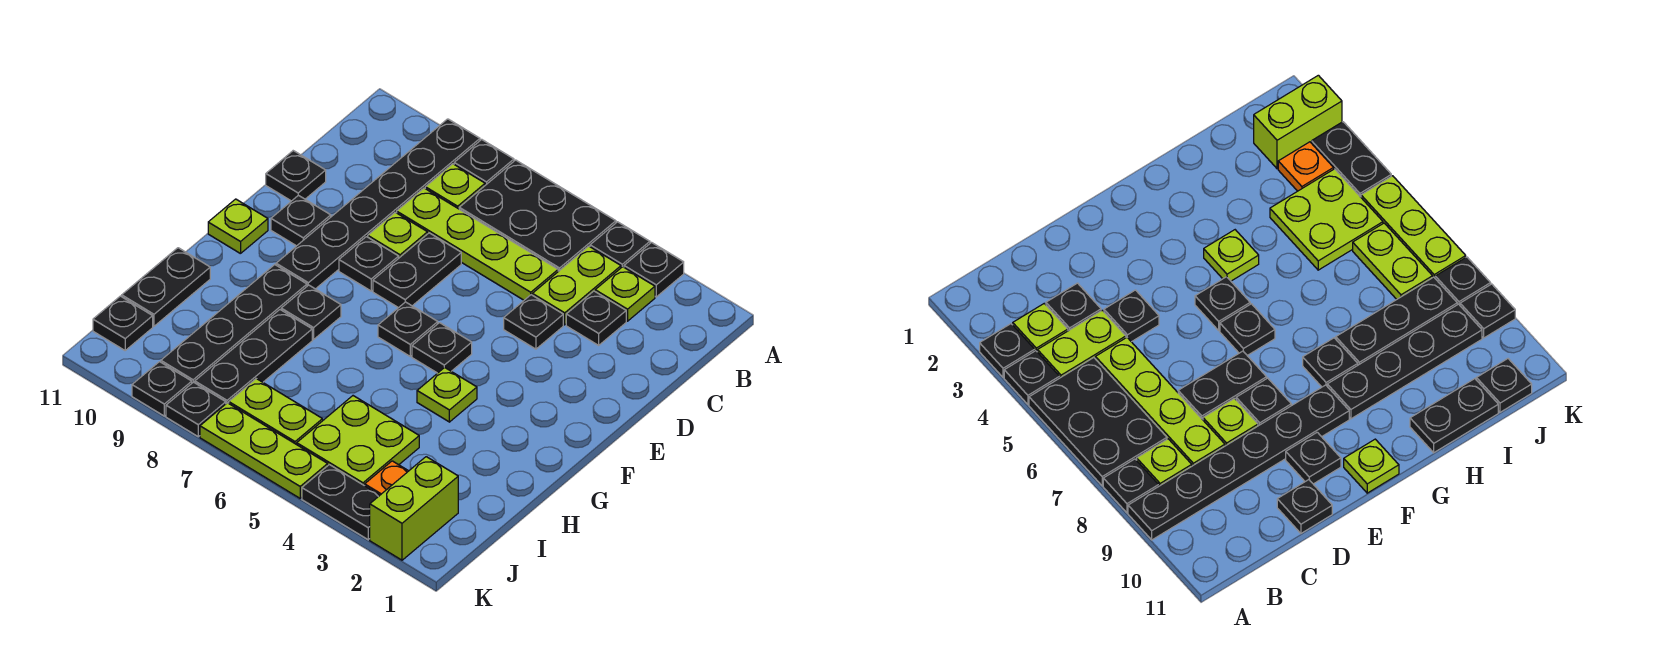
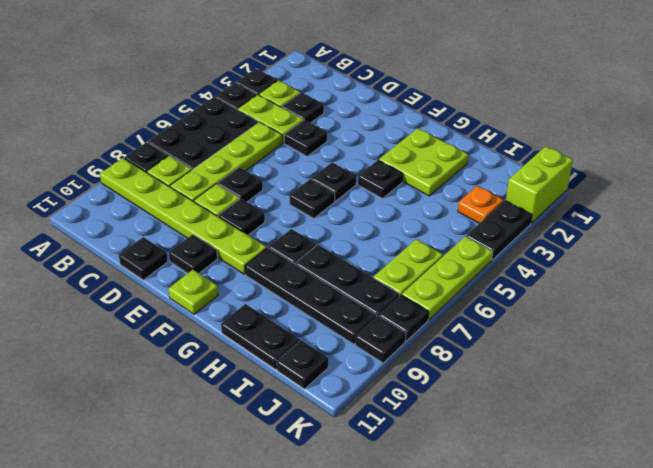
black plate A9:F9 level 1 -> lime plate A9:F9 level 1
black plate D7:E7 level 1 -> black plate D7 level 1
lime plate G4 level 1 -> black plate G4 level 1
lime plate I4:J5 level 1 -> lime plate G2:H3 level 1
lime brick J2:K2 level 1 -> lime brick K1:K2 level 1

